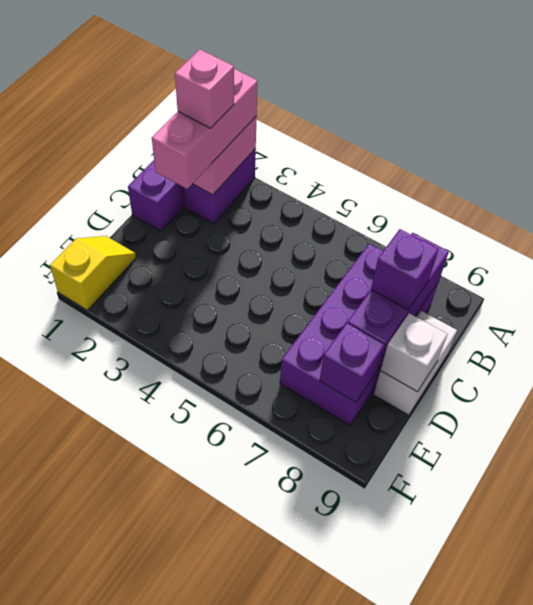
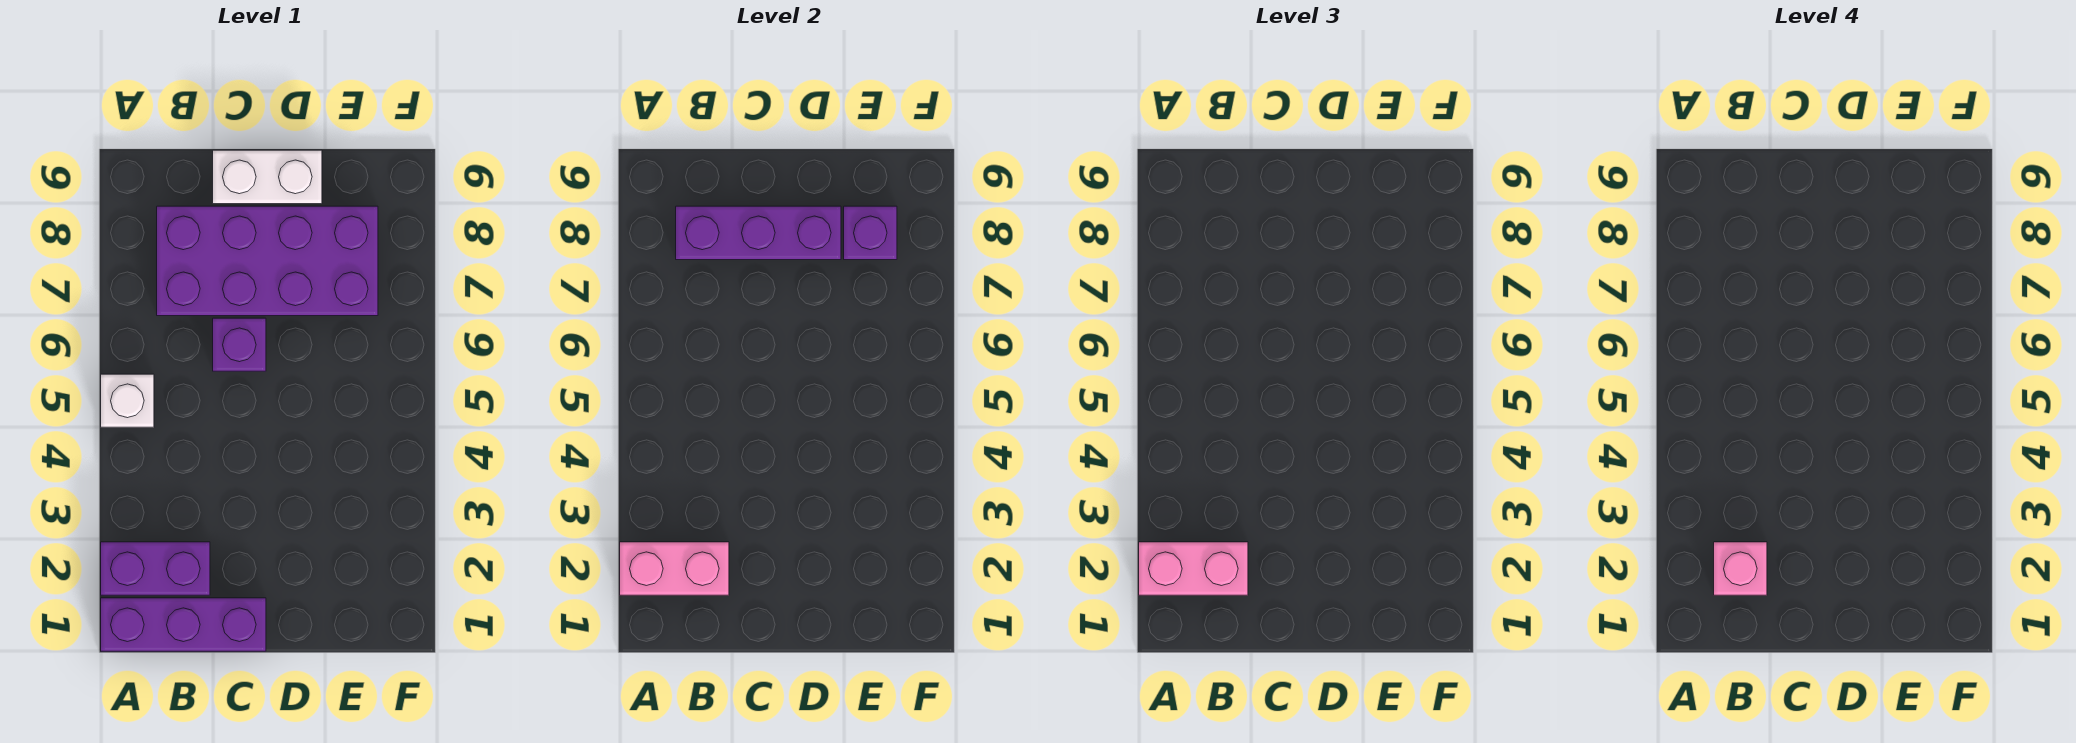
pink brick A2:C2 level 3 -> pink brick A2:B2 level 3
purple brick C8 level 3 -> purple brick C6 level 1
white brick D9 level 2 -> white brick A5 level 1
yellow slope E1:F1 level 1 top F -> none

